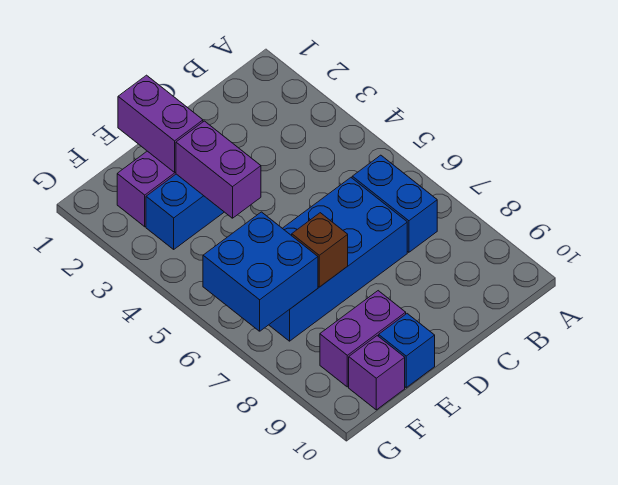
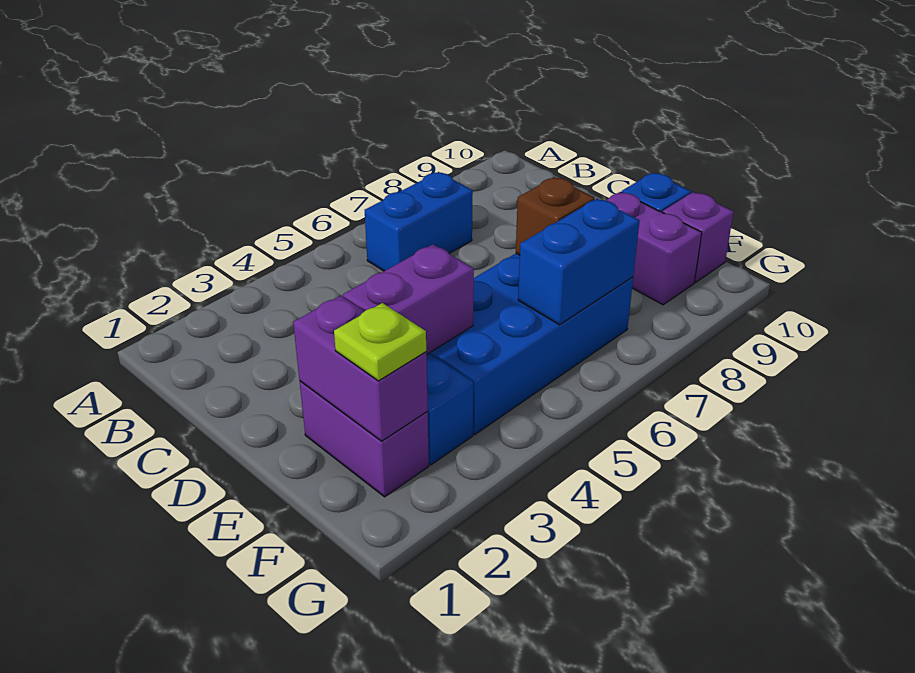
blue brick C6:F7 level 1 -> blue brick E4:F7 level 1
purple brick E1:E2 level 2 -> purple brick E2:F2 level 2
none -> lime plate F2 level 3
blue brick F6:G7 level 2 -> blue brick F6:F7 level 2

